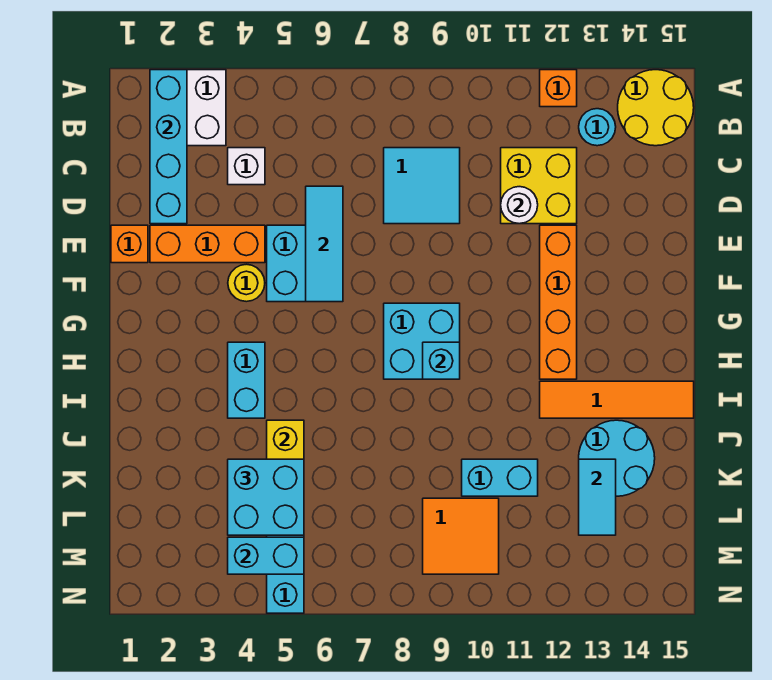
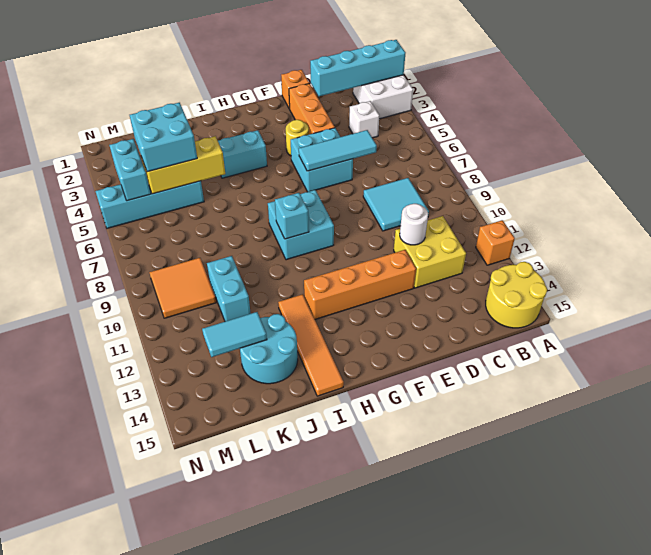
cyan round brick B13 level 1 -> none

